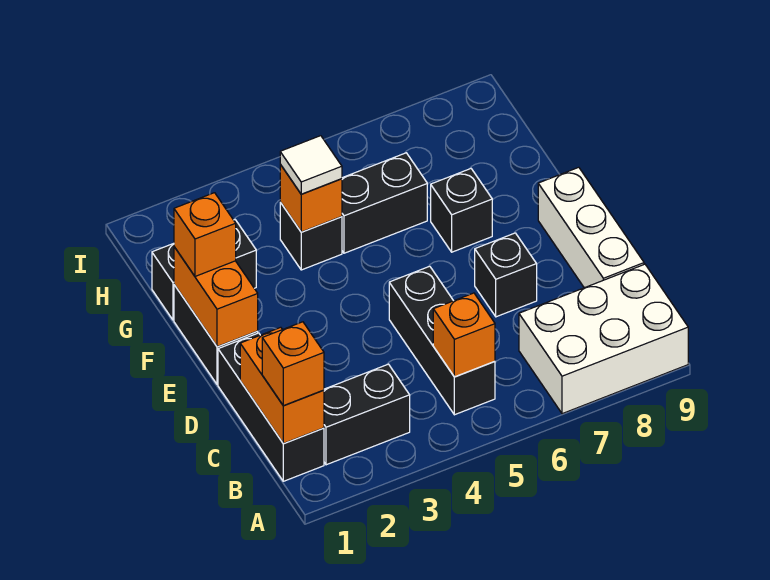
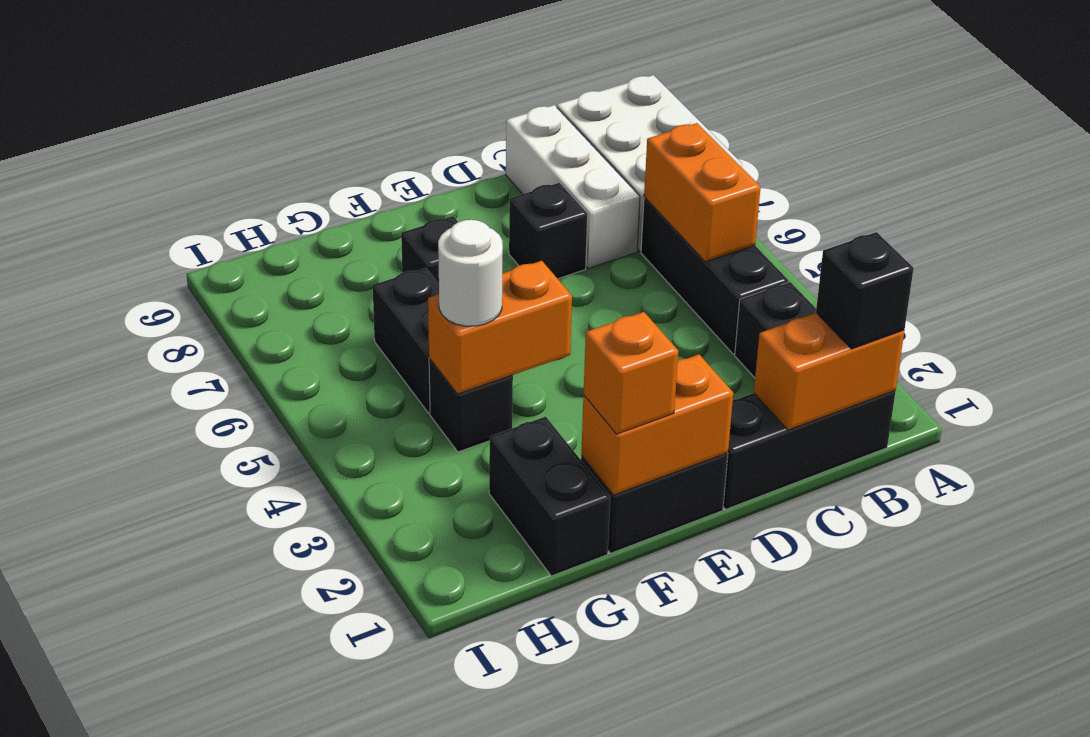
orange brick B1 level 3 -> black brick B1 level 3
black brick B5:D5 level 1 -> black brick B4:B6 level 1
orange brick B5 level 2 -> orange brick B5:B6 level 2
white brick C9:E9 level 1 -> white brick C7:C9 level 1
orange brick G4 level 2 -> orange brick F4:G4 level 2
white tile G4 level 3 -> white round brick G4 level 3

